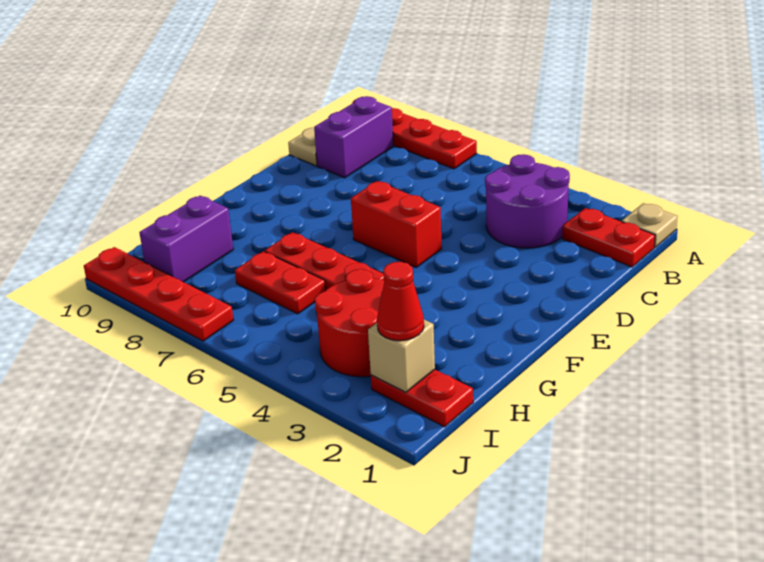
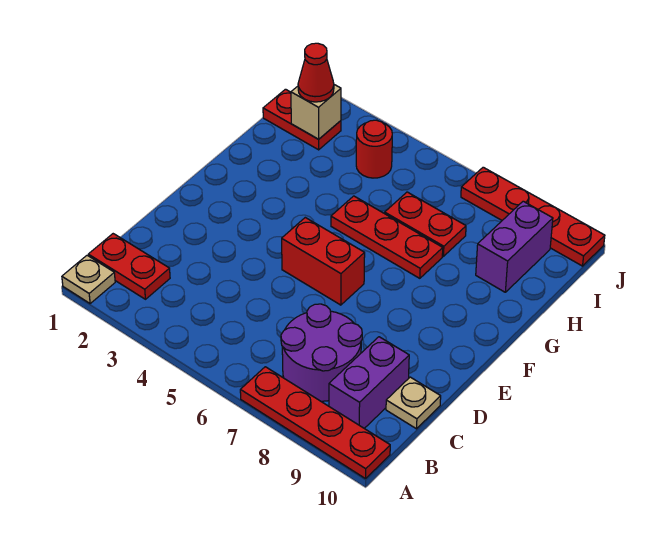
purple round brick B3:C4 level 1 -> purple round brick B7:C8 level 1
red round brick H3:I4 level 1 -> red round brick I4 level 1

